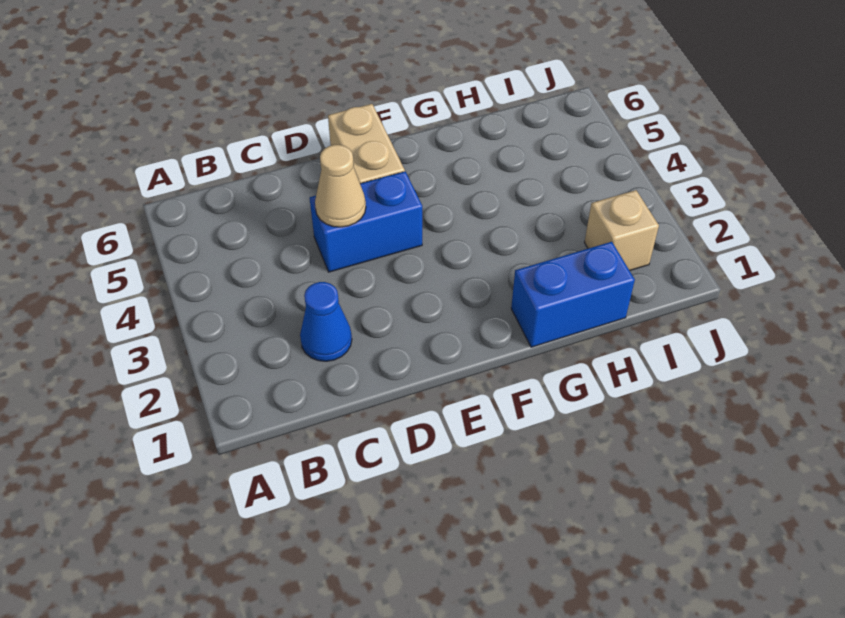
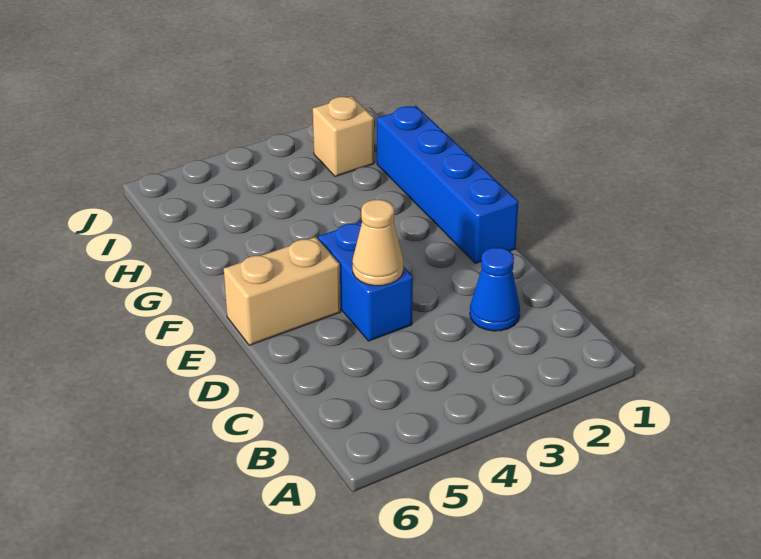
blue brick G1:H1 level 1 -> blue brick E1:H1 level 1

